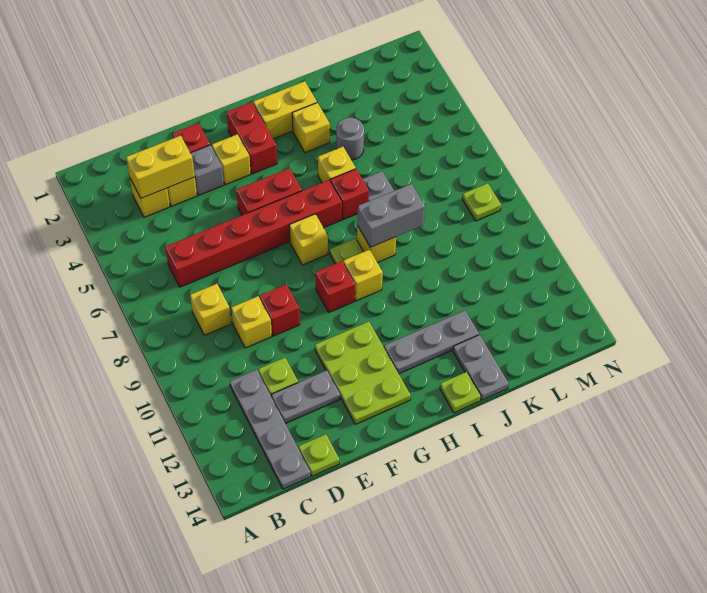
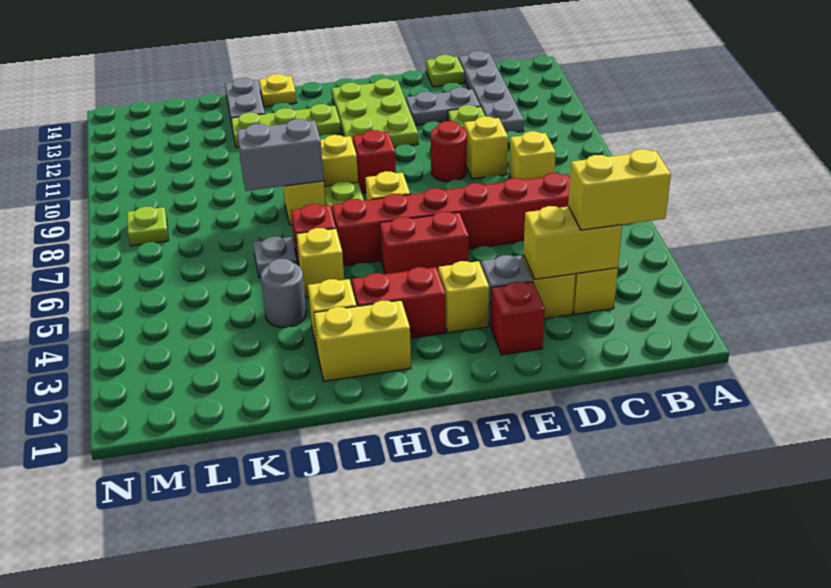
none -> yellow brick B3:C3 level 3
red brick E9 level 1 -> red round brick E9 level 1
red brick G2:G3 level 1 -> red brick G3:H3 level 1
grey plate H12:J12 level 1 -> lime plate H12:J12 level 1
lime plate I14 level 1 -> yellow plate I14 level 1

